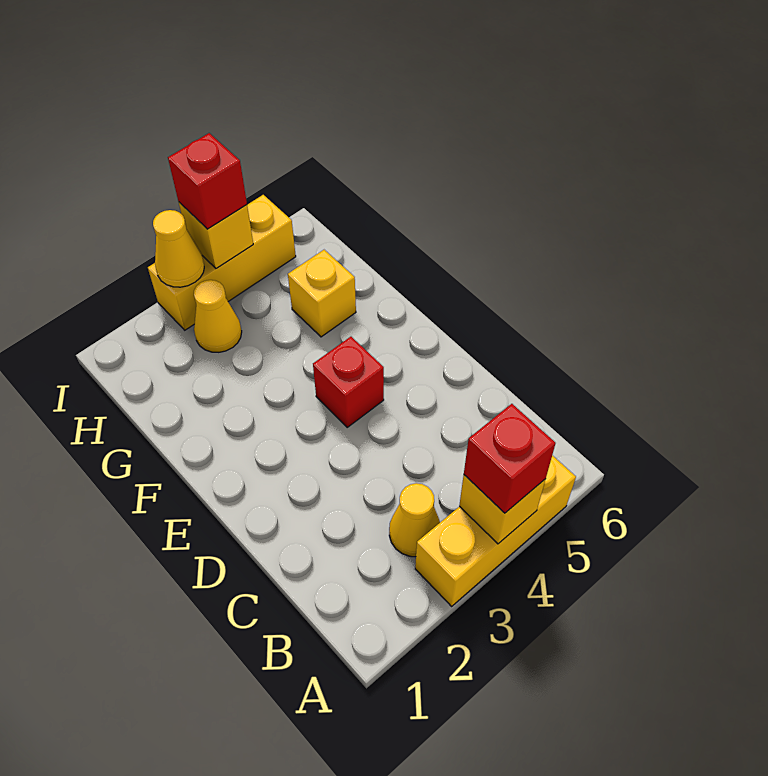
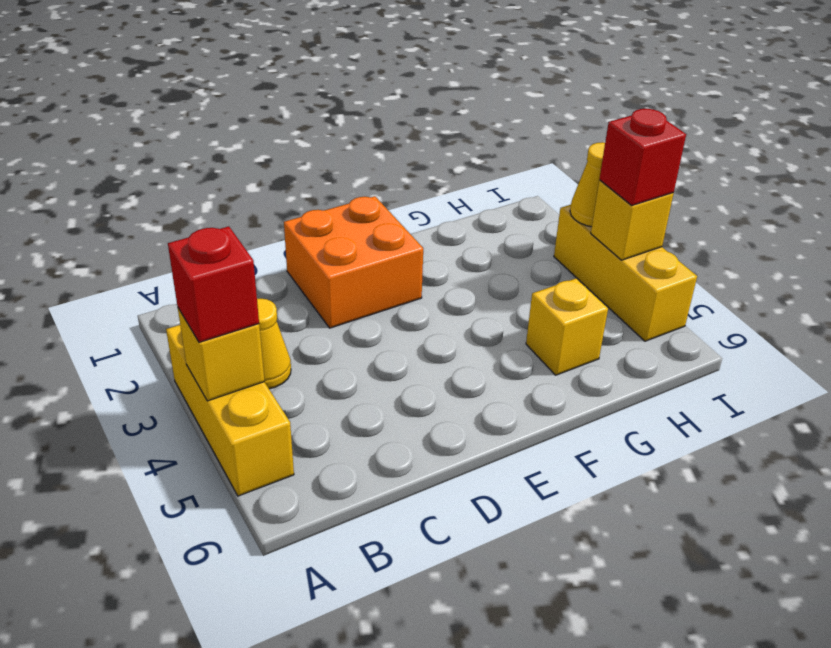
none -> orange brick D1:E2 level 1
red brick E4 level 1 -> none
yellow cone H3 level 1 -> none

